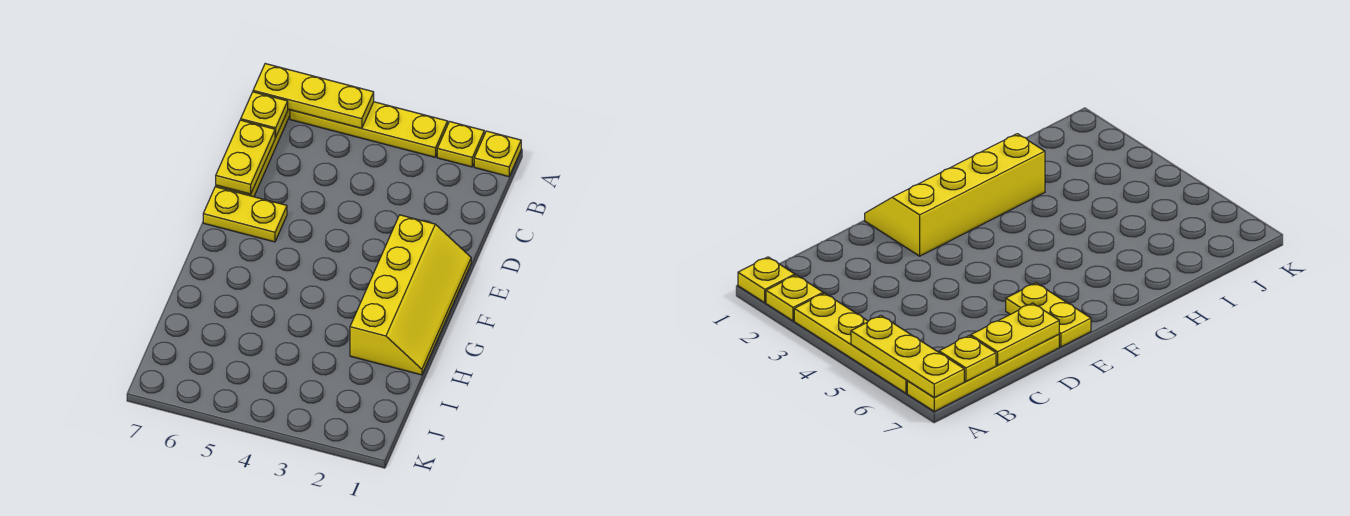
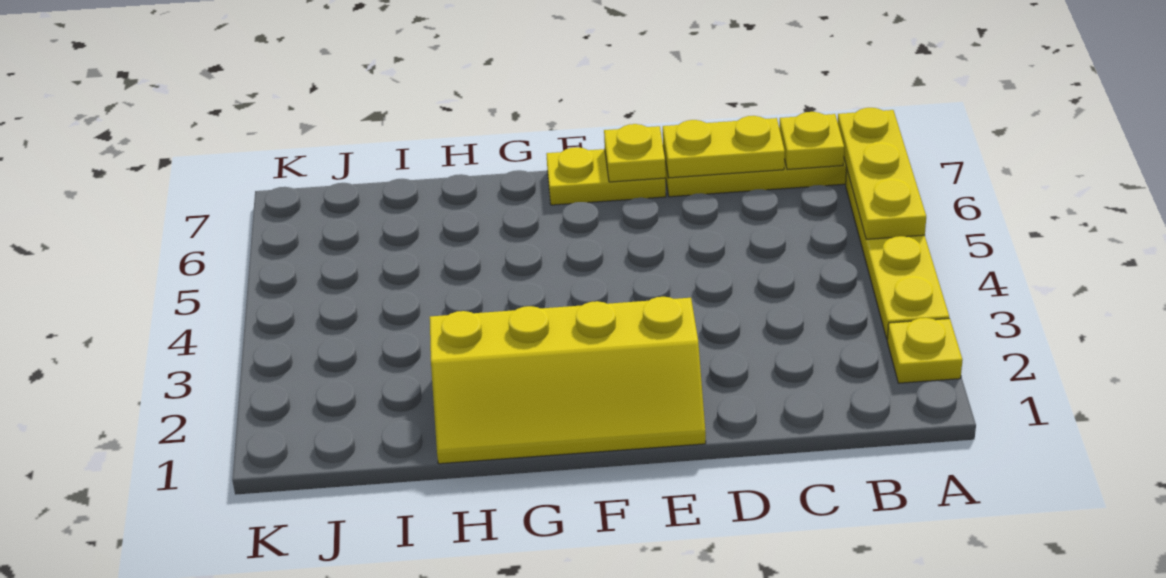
yellow plate A1 level 1 -> yellow plate E7 level 2
yellow plate E6:E7 level 1 -> yellow plate E7:F7 level 1

